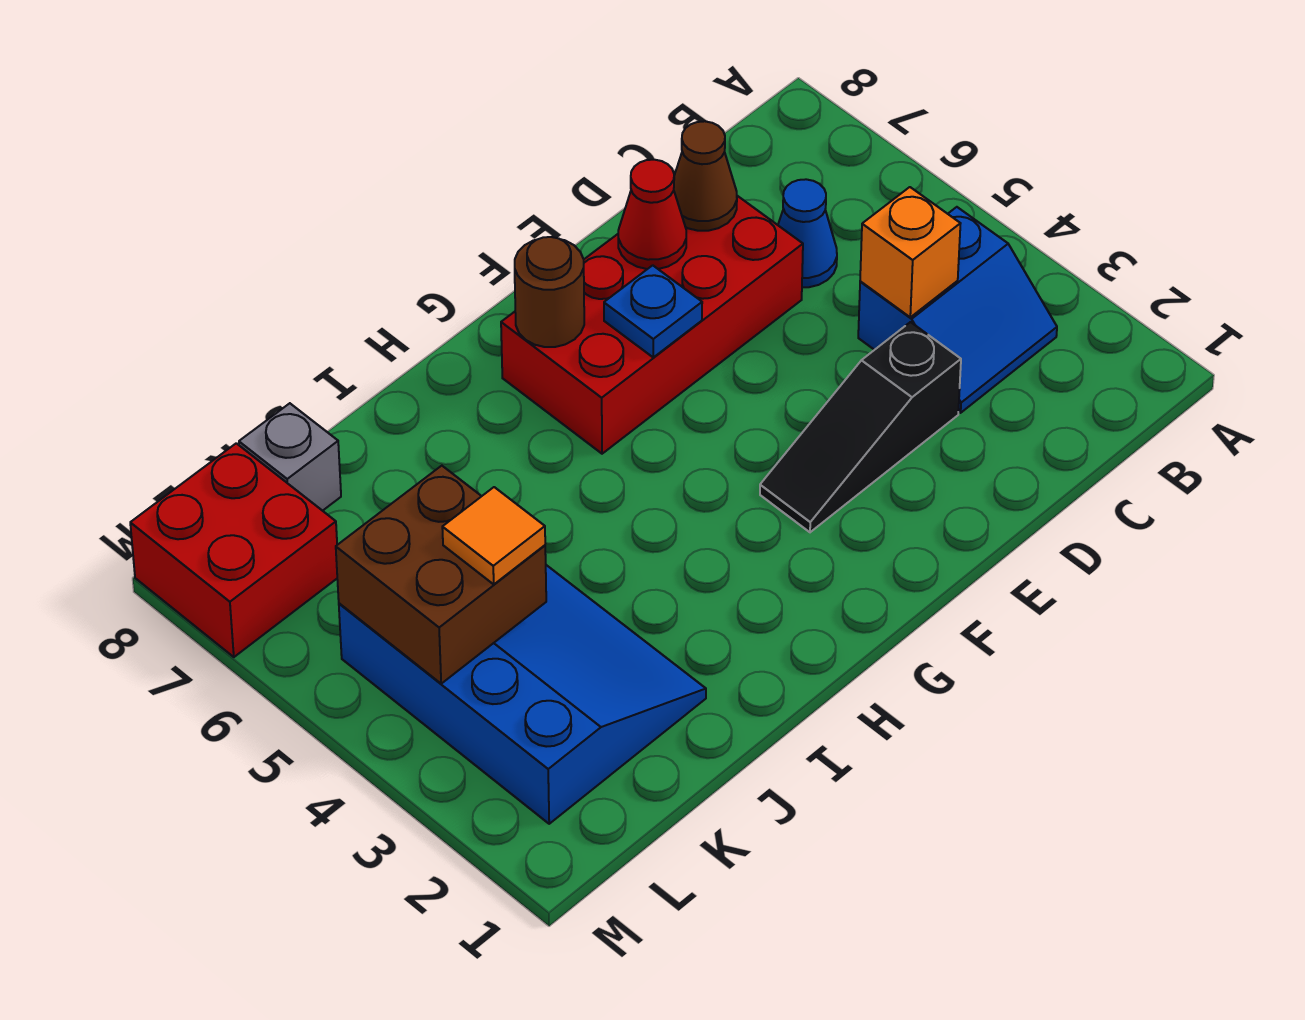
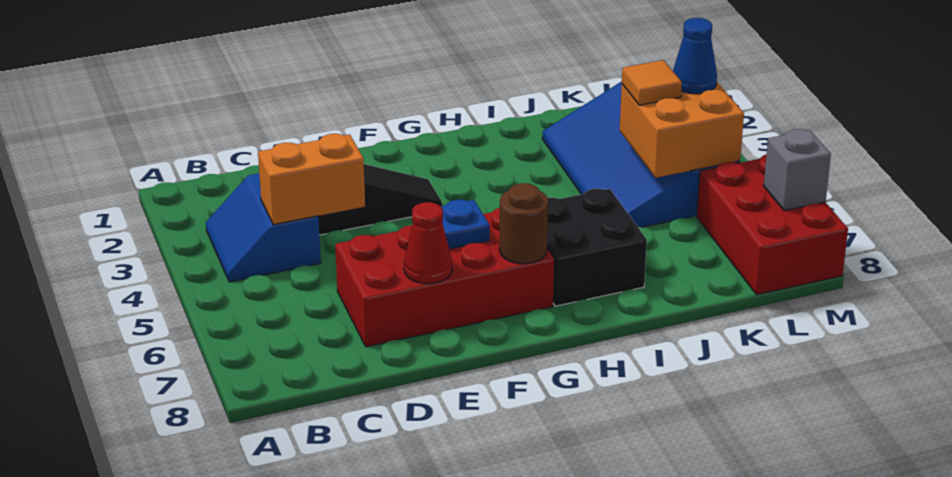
blue slope B3:C4 level 1 top 4 -> blue slope B3:C4 level 1 top C
orange brick C4 level 2 -> orange brick C4:D4 level 2
blue cone C6 level 1 -> blue cone L4 level 3
brown cone D7 level 2 -> none
none -> black brick H6:I7 level 1
brown brick K4:L5 level 2 -> orange brick K4:L5 level 2
grey brick K8 level 1 -> grey brick M7 level 2
red brick L7:M8 level 1 -> red brick L6:M8 level 1

